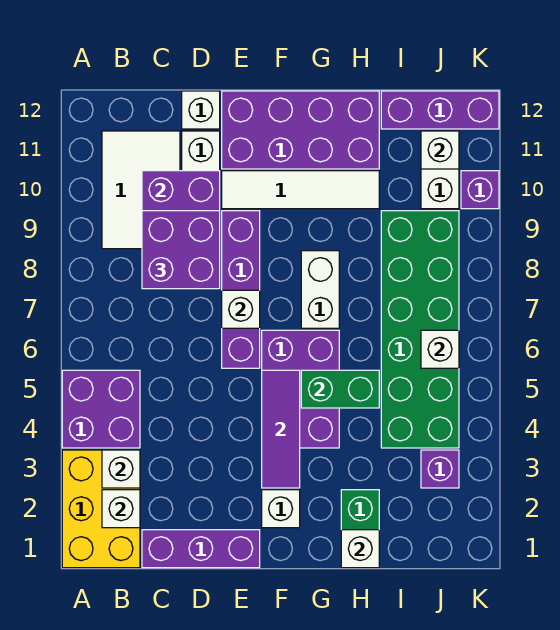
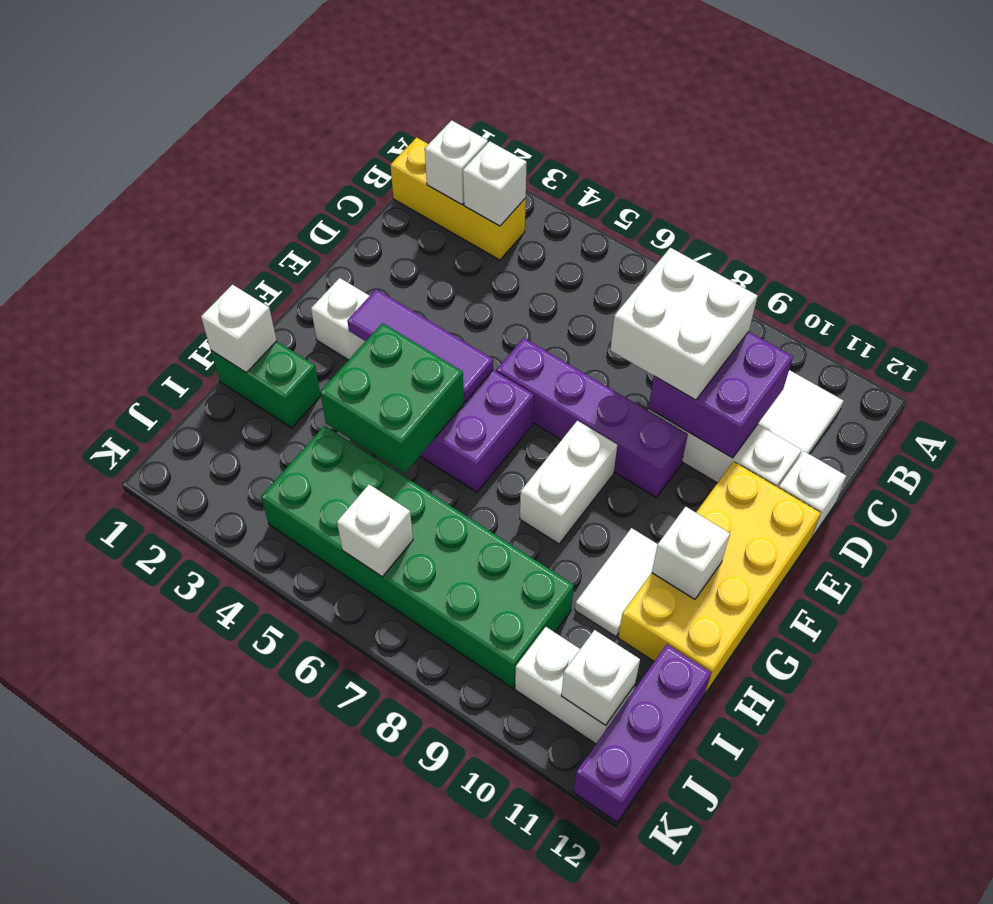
yellow brick A1:B3 level 1 -> yellow brick B1:B3 level 1
purple brick A4:B5 level 1 -> none
purple brick C1:E1 level 1 -> none
purple brick C8:D9 level 3 -> white brick C8:D9 level 3
white brick E7 level 2 -> white brick G11 level 2
white tile E10:H10 level 1 -> white tile G10:H10 level 1
purple brick E11:H12 level 1 -> yellow brick E11:H12 level 1
green brick G5:H5 level 2 -> green brick G4:H5 level 2
white brick G7:G8 level 1 -> white brick F8:G8 level 1
purple brick J3 level 1 -> none
purple brick K10 level 1 -> none

